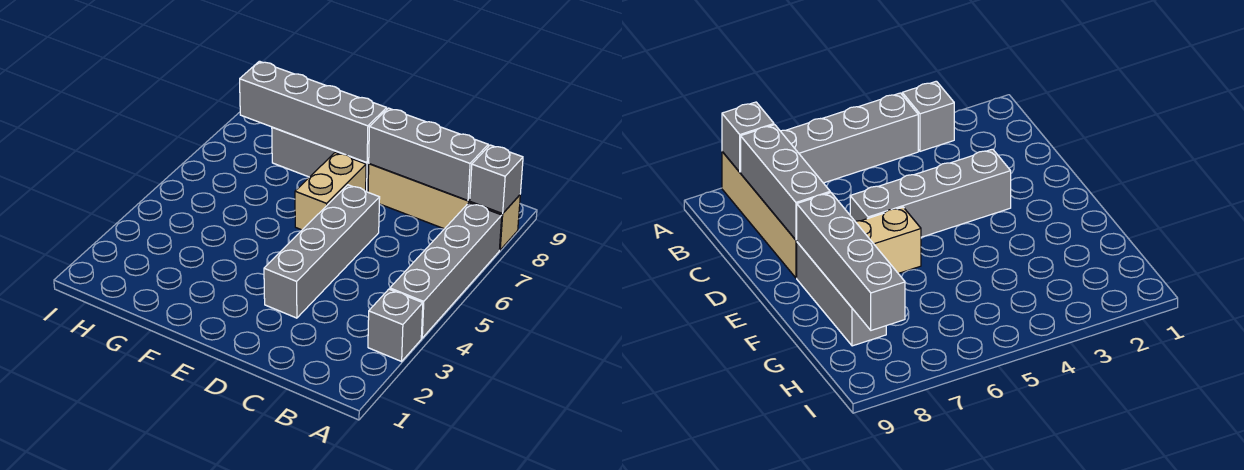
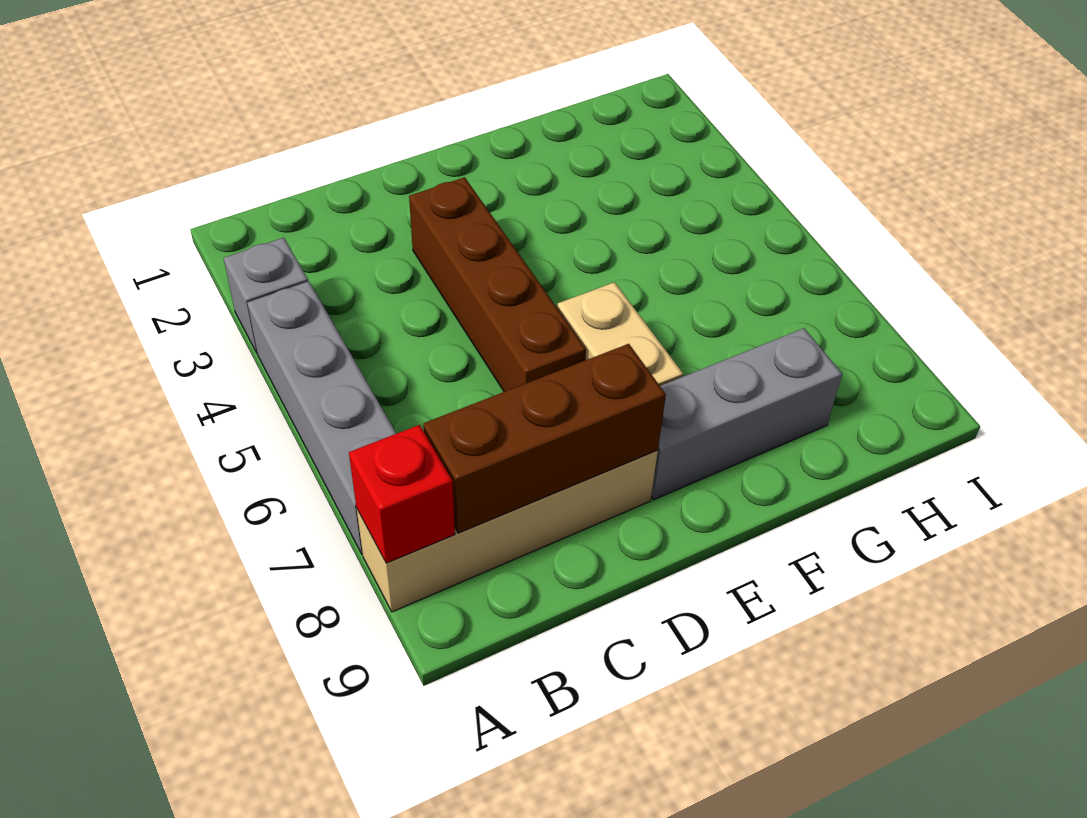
grey brick A8 level 2 -> red brick A8 level 2
grey brick B8:D8 level 2 -> brown brick B8:D8 level 2
grey brick D3:D6 level 1 -> brown brick D3:D6 level 1
grey brick E8:H8 level 2 -> none

